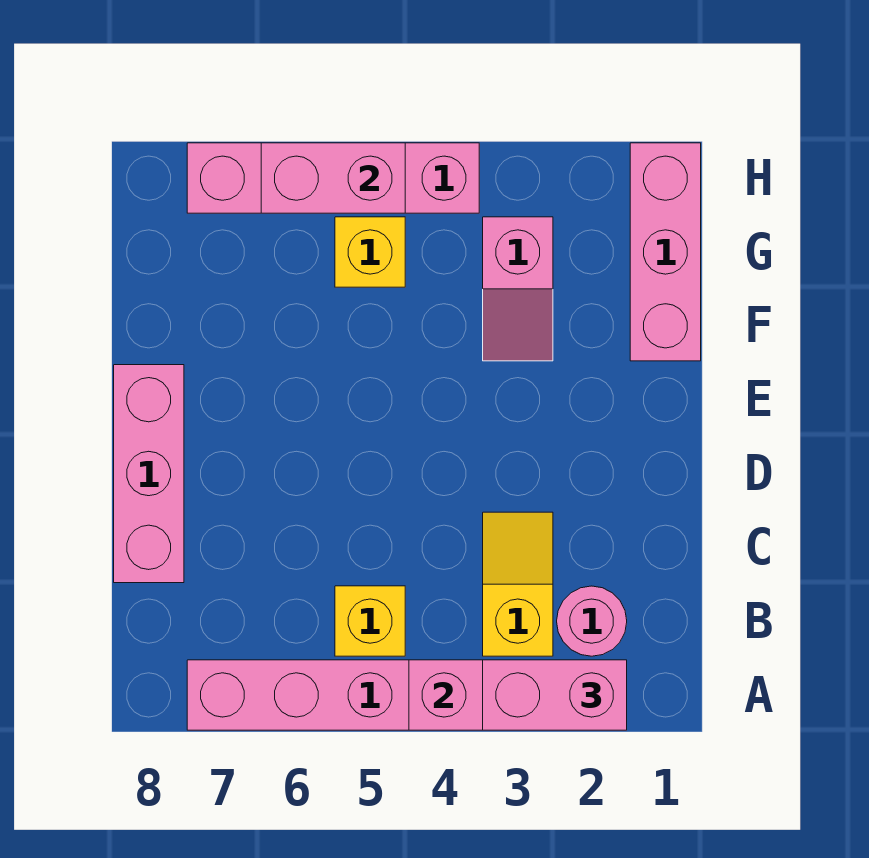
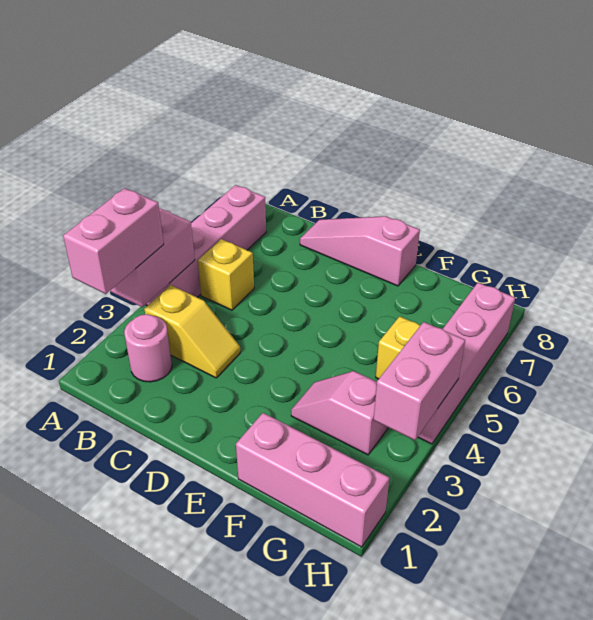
pink brick C8:E8 level 1 -> pink slope C8:E8 level 1 top E
pink brick H5:H6 level 2 -> pink brick H3:H4 level 2

